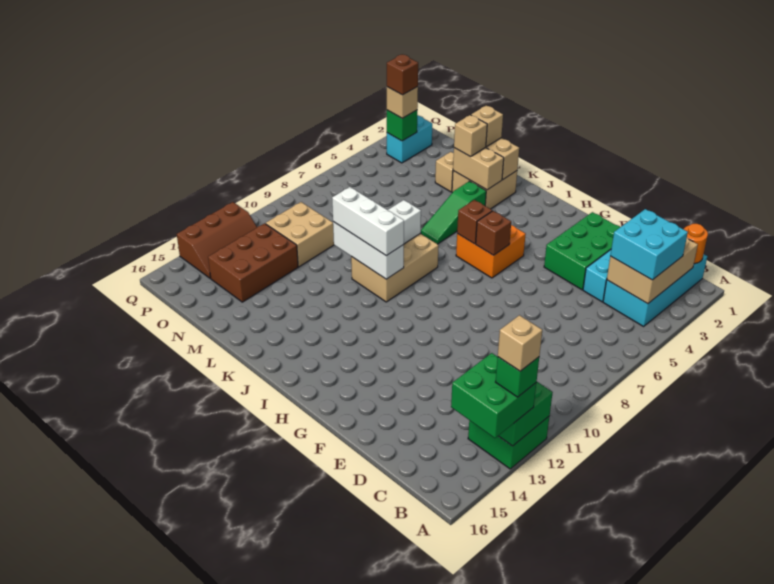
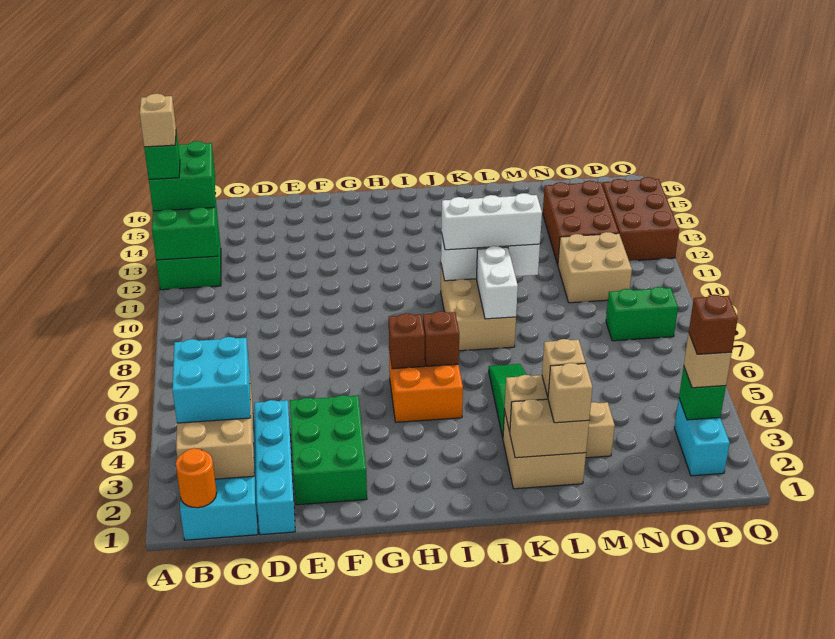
none -> green brick O8:P8 level 1
brown slope P12:Q14 level 1 top Q -> brown brick P12:Q14 level 1

